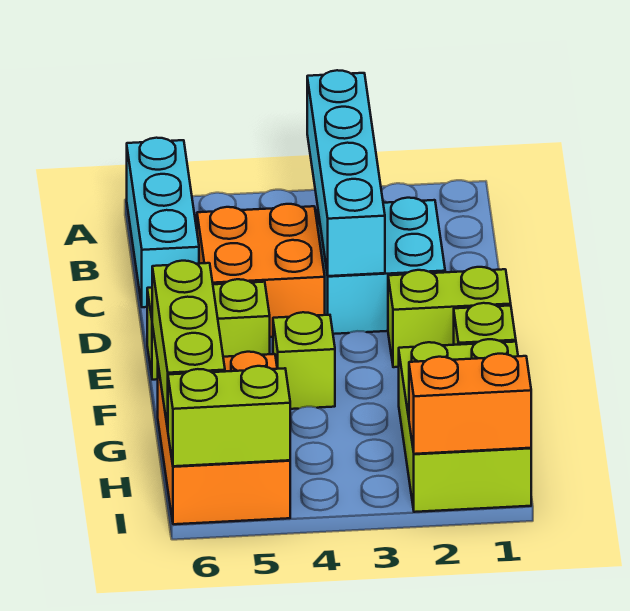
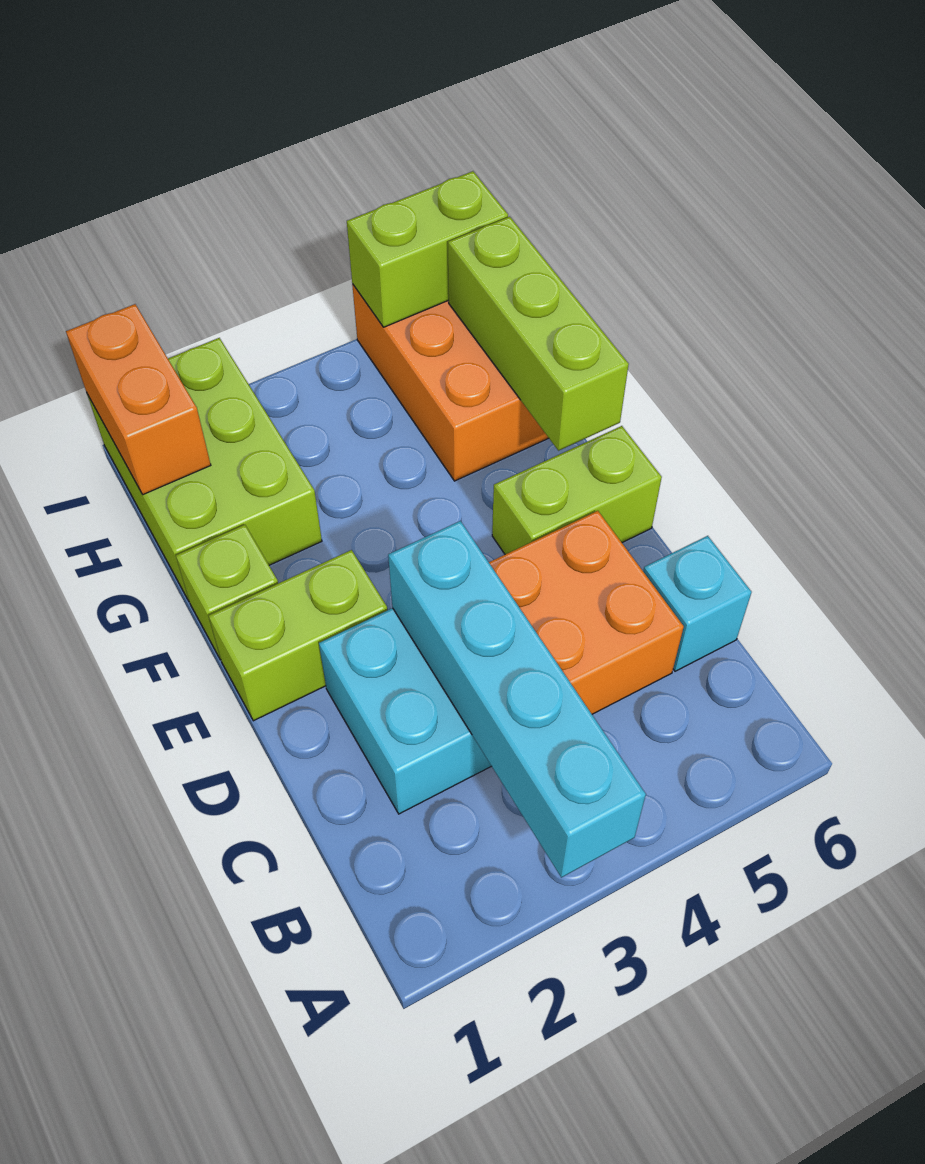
cyan brick A6:C6 level 1 -> cyan brick C6 level 1
lime brick F4 level 1 -> none
orange brick I1:I2 level 2 -> orange brick H1:I1 level 2

